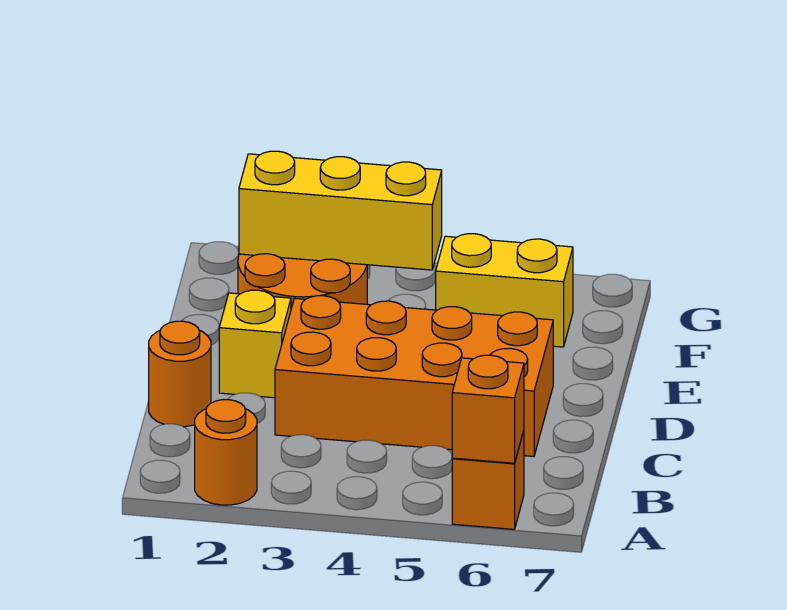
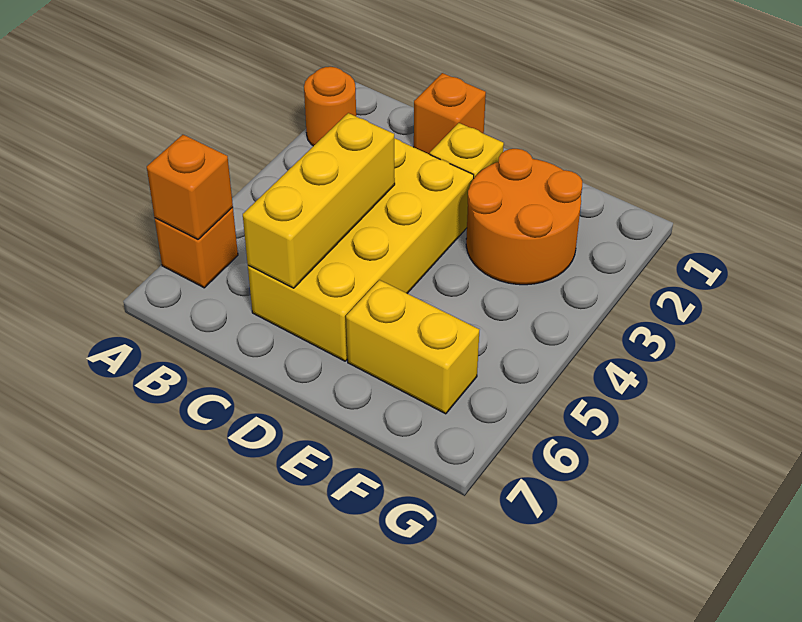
orange round brick C1 level 1 -> orange brick C1 level 1
orange brick C3:D6 level 1 -> yellow brick C3:D6 level 1
yellow brick F2:F4 level 2 -> yellow brick C4:C6 level 2
yellow brick F5:F6 level 1 -> yellow brick E6:F6 level 1

